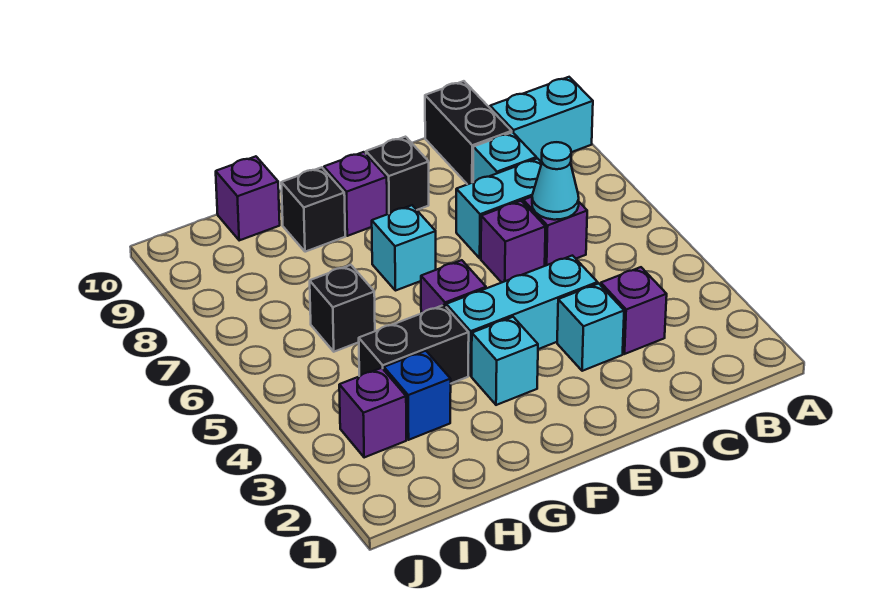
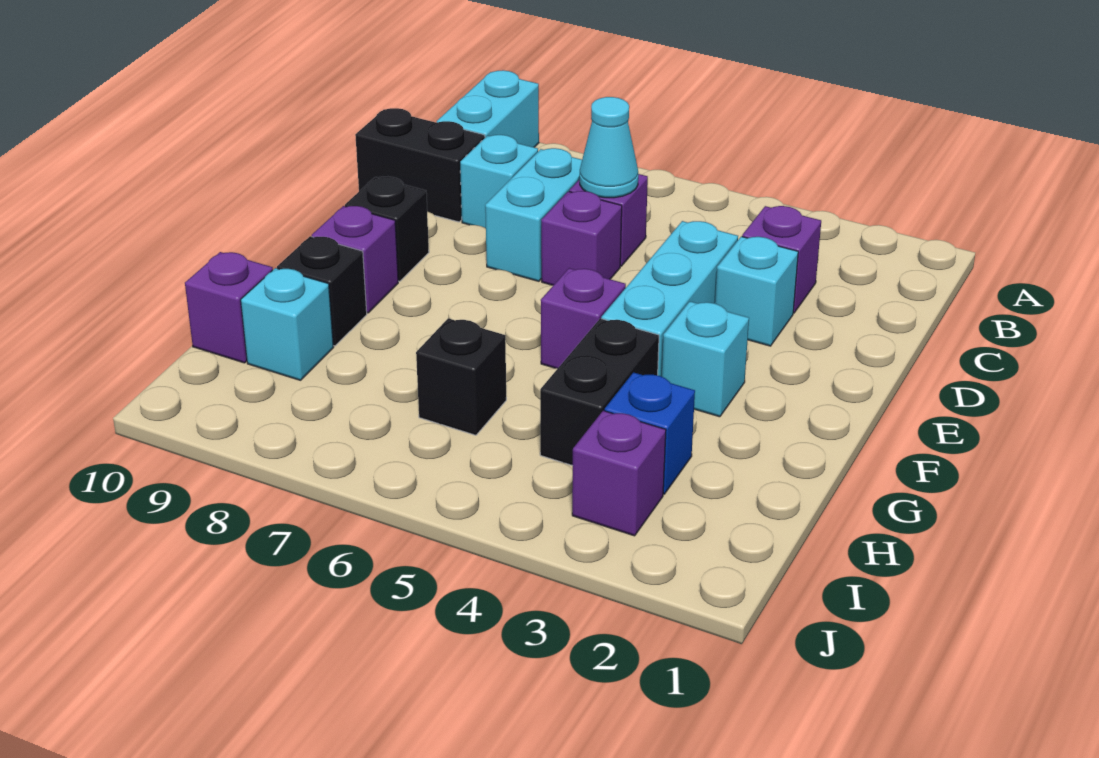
cyan brick F7 level 1 -> cyan brick H9 level 1

